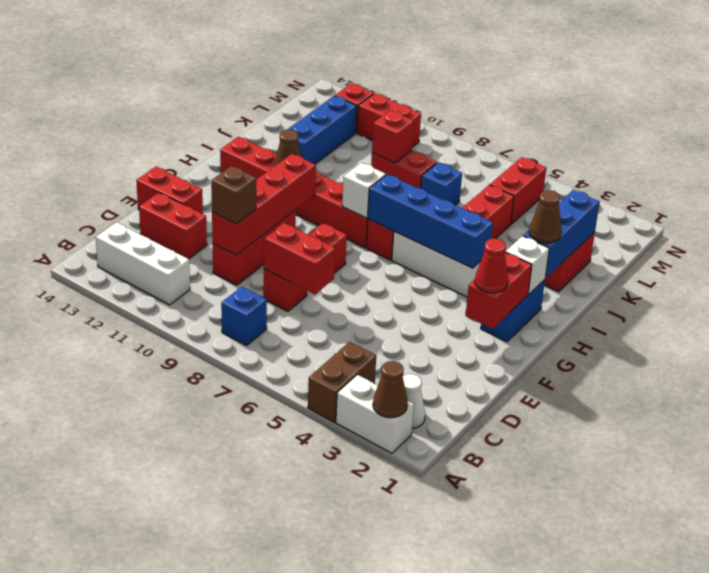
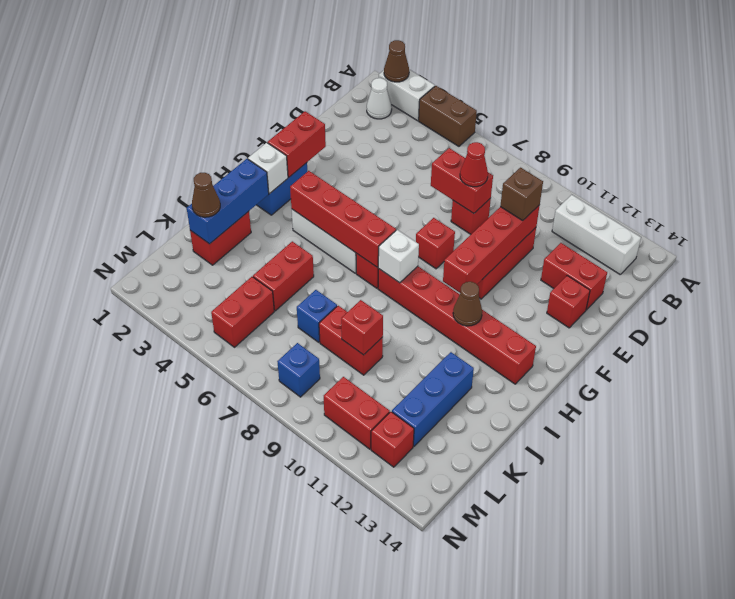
brown brick A4:B4 level 1 -> brown brick A4:A5 level 1
blue brick B8 level 1 -> blue brick M8 level 1
red brick E13:E14 level 1 -> red brick E13 level 1
red cone F2 level 3 -> red cone D8 level 3
blue brick H4:H7 level 2 -> red brick H4:H7 level 2
brown cone I2 level 3 -> brown cone K2 level 3

